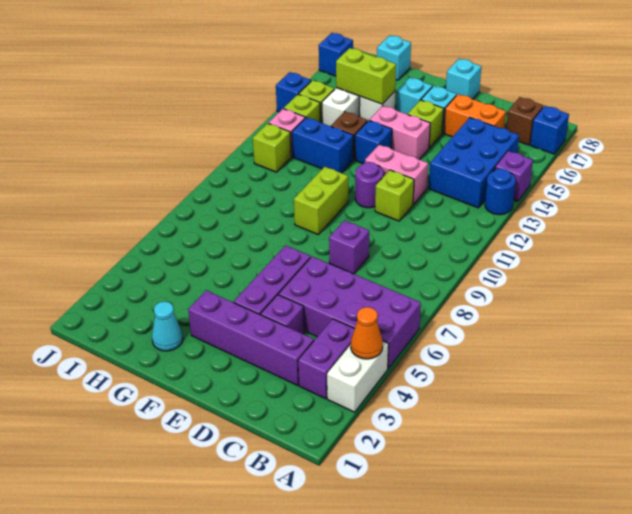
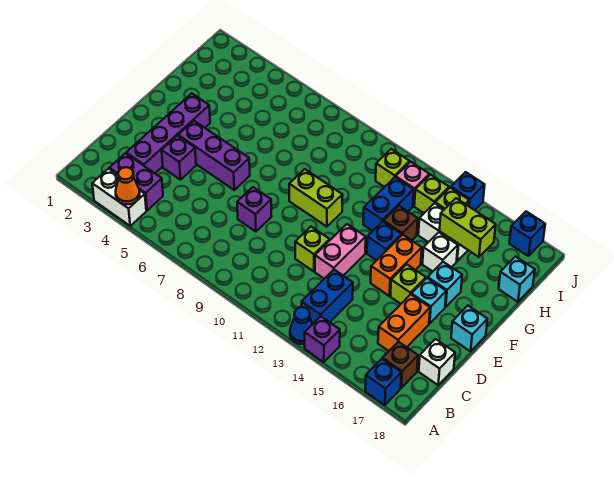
purple brick A5:D6 level 1 -> none
blue round brick A13 level 1 -> blue cone A13 level 1
blue brick B13:C15 level 1 -> blue brick B13:C13 level 1
none -> white brick C18 level 1
purple round brick E11 level 1 -> none
pink brick E14:F14 level 1 -> orange brick E14:F14 level 1
cyan cone G2 level 1 -> none
lime brick G15:H15 level 2 -> lime brick H15:H16 level 2

